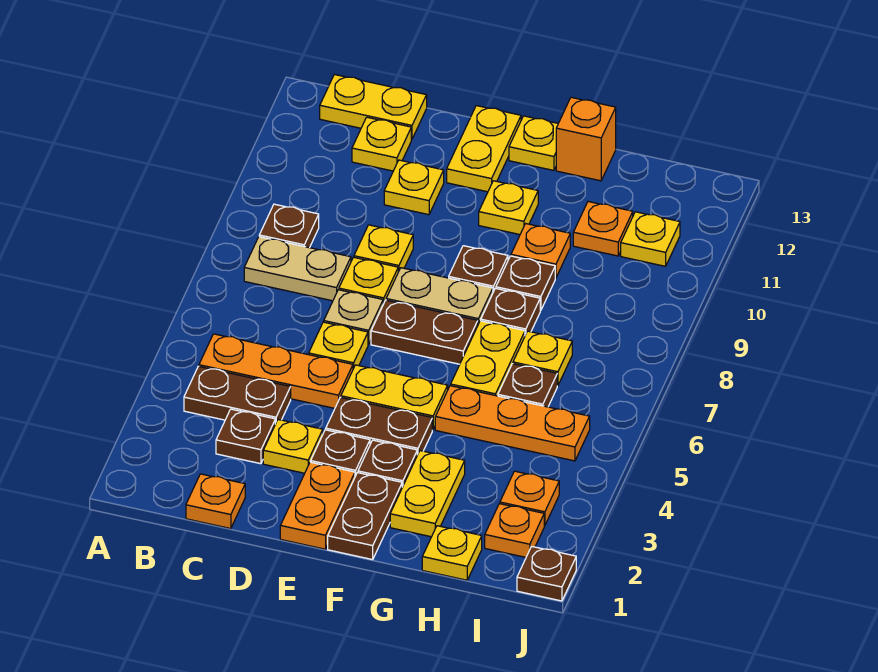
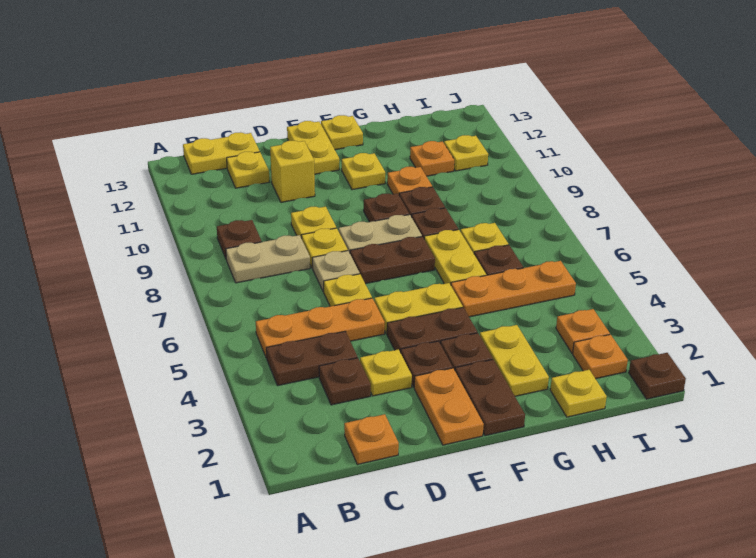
yellow plate D11 level 1 -> yellow brick D11 level 1
orange brick G13 level 1 -> none

